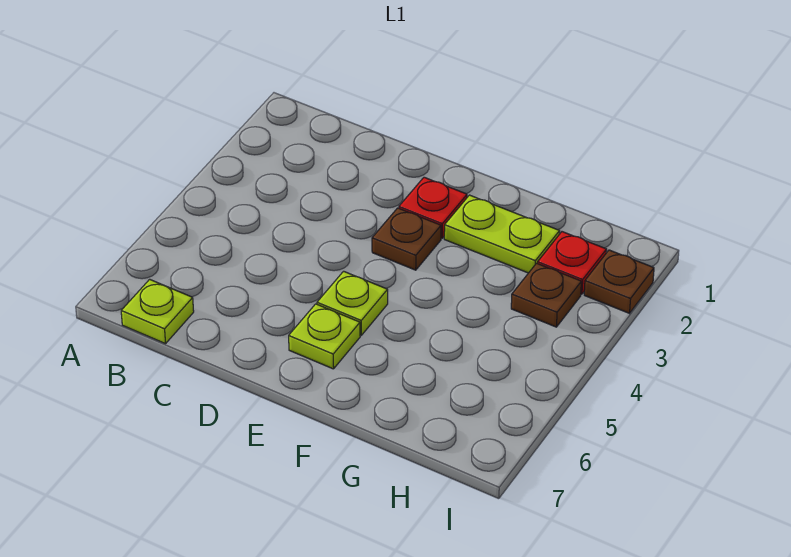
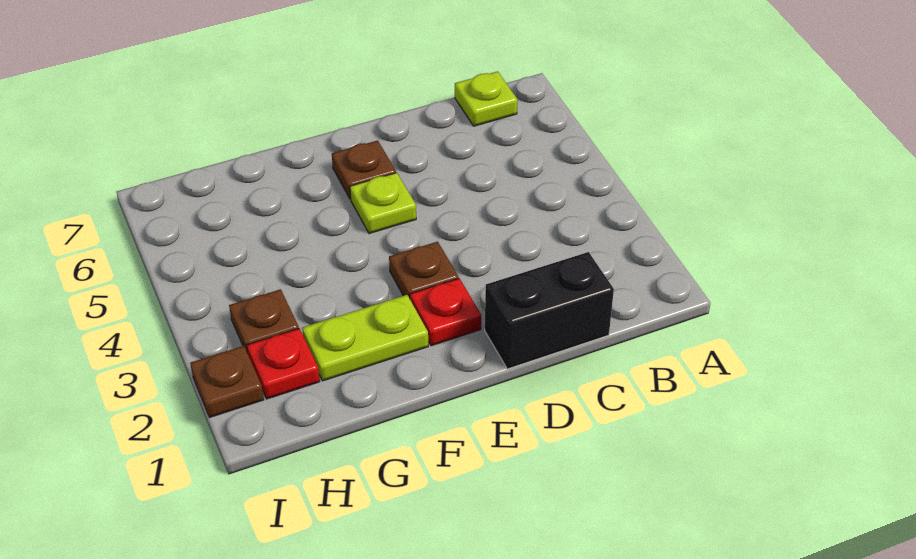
none -> black brick C1:D1 level 1
lime plate E6 level 1 -> brown plate E6 level 1

